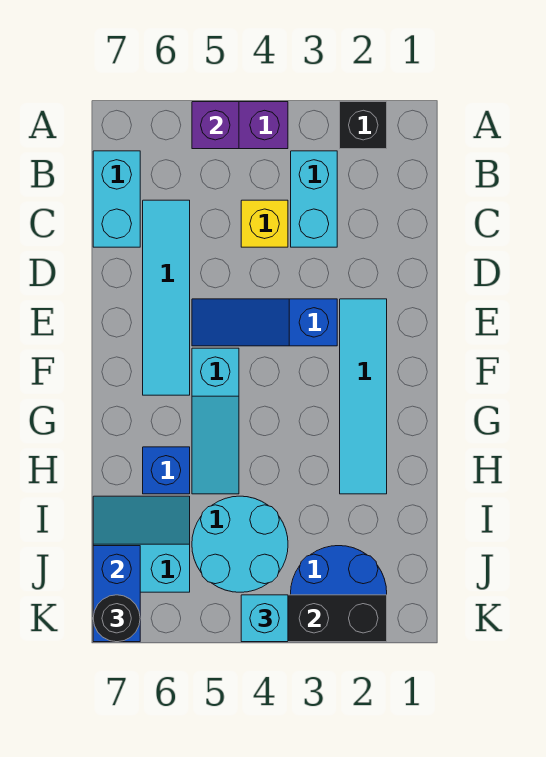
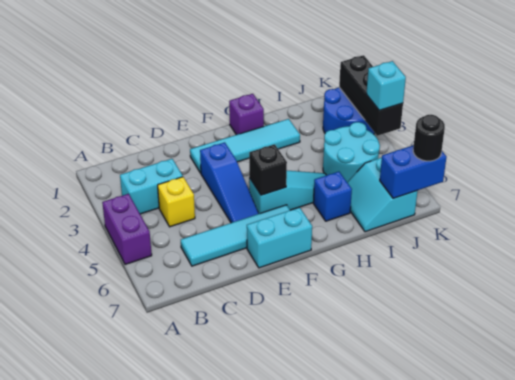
black brick A2 level 1 -> black brick F5 level 2
purple brick A5 level 2 -> purple brick G1 level 1
cyan brick B7:C7 level 1 -> cyan brick E7:F7 level 1

